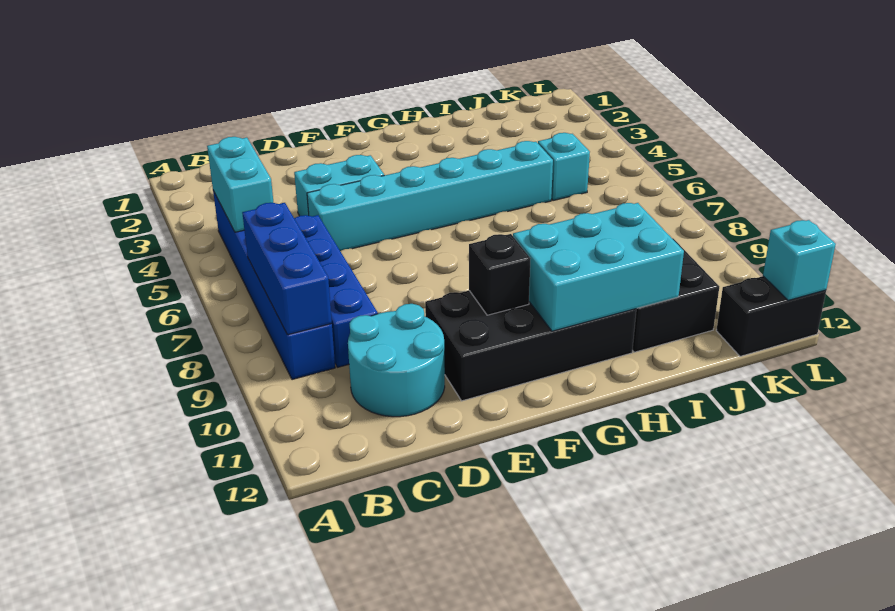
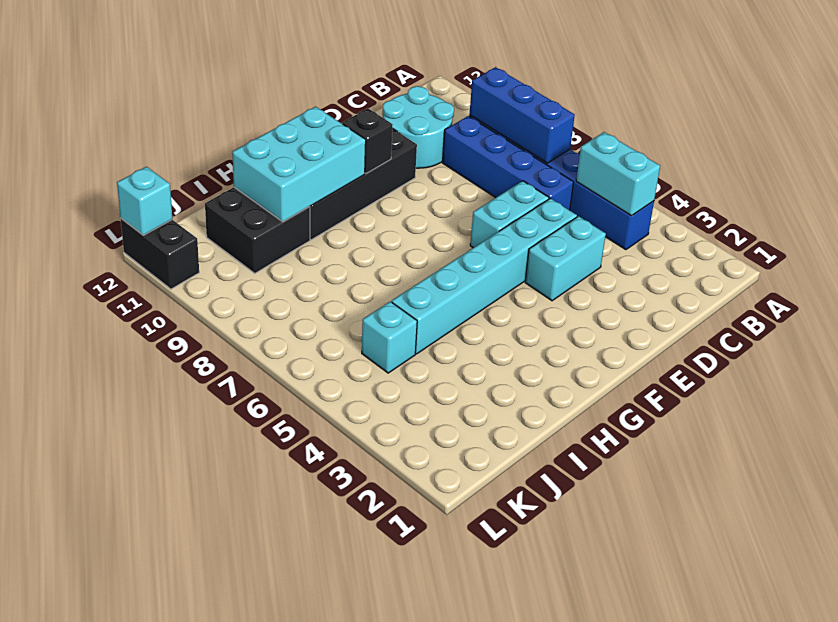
none -> cyan brick D6:E6 level 1
black brick K12:L12 level 1 -> black brick L11:L12 level 1

